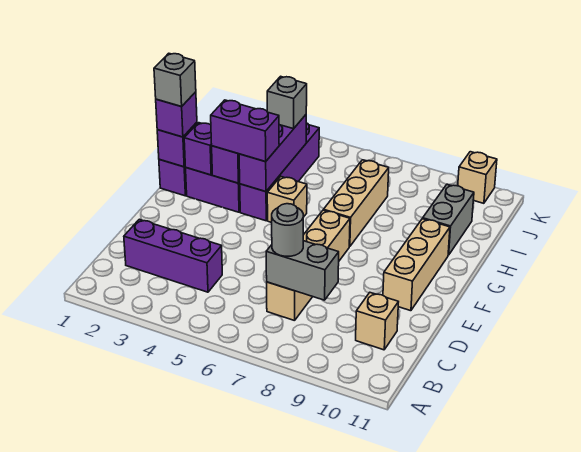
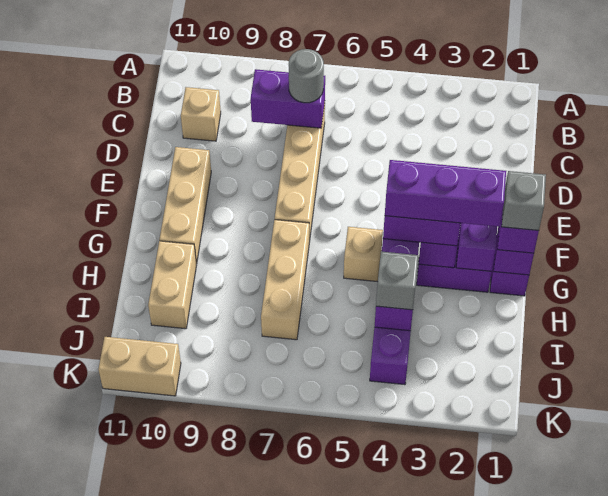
purple brick C2:C4 level 1 -> purple brick G2:G4 level 4
grey brick C7:C8 level 2 -> purple brick C7:C8 level 2
grey brick H10:I10 level 1 -> tan brick H10:I10 level 1
tan brick K10 level 1 -> tan brick K10:K11 level 1

